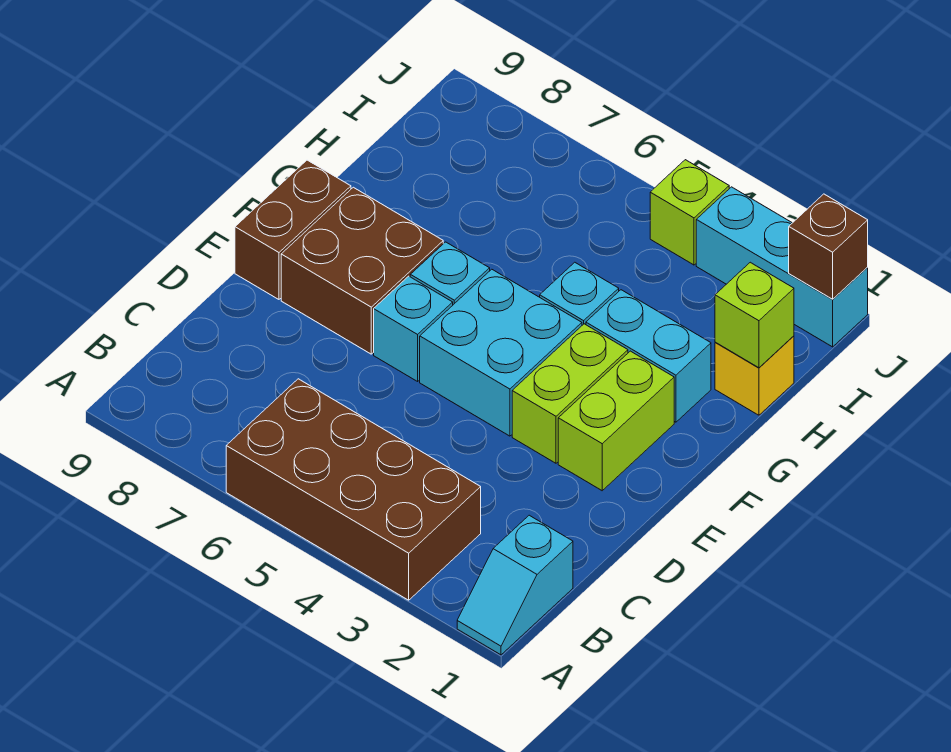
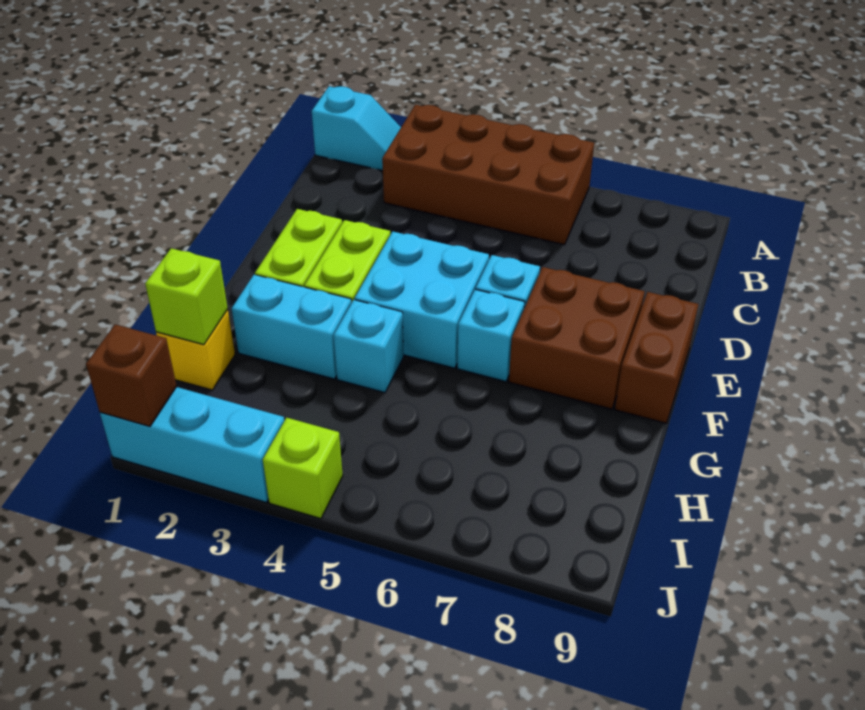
cyan slope A1:B1 level 1 top B -> cyan slope A1:A2 level 1 top 1

